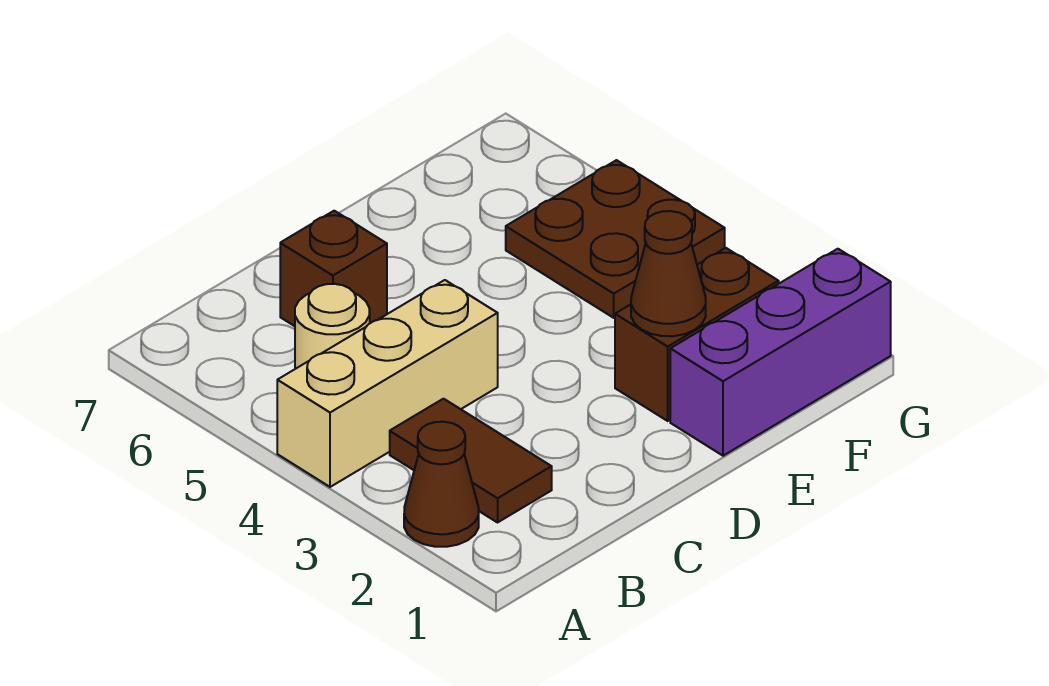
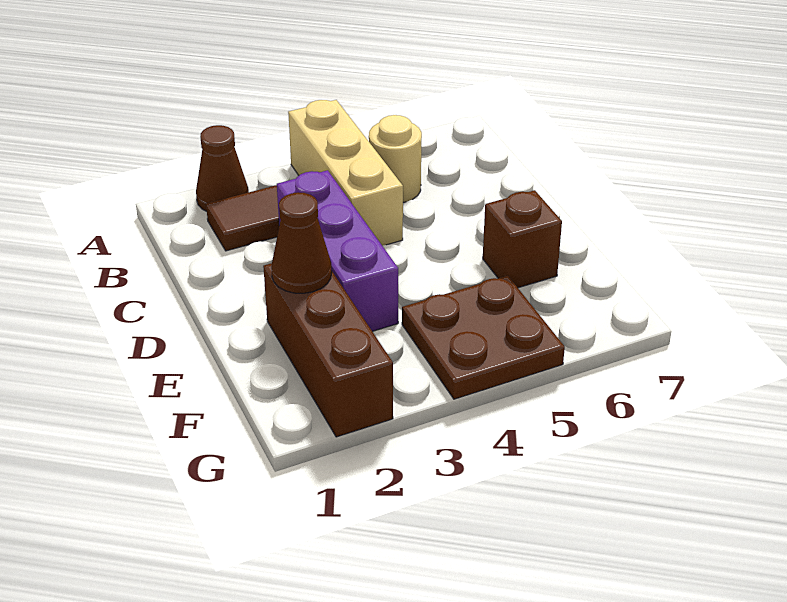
brown brick C6 level 1 -> brown brick E6 level 1
purple brick E1:G1 level 1 -> purple brick C3:E3 level 1
brown brick E2:F2 level 1 -> brown brick E2:G2 level 1

